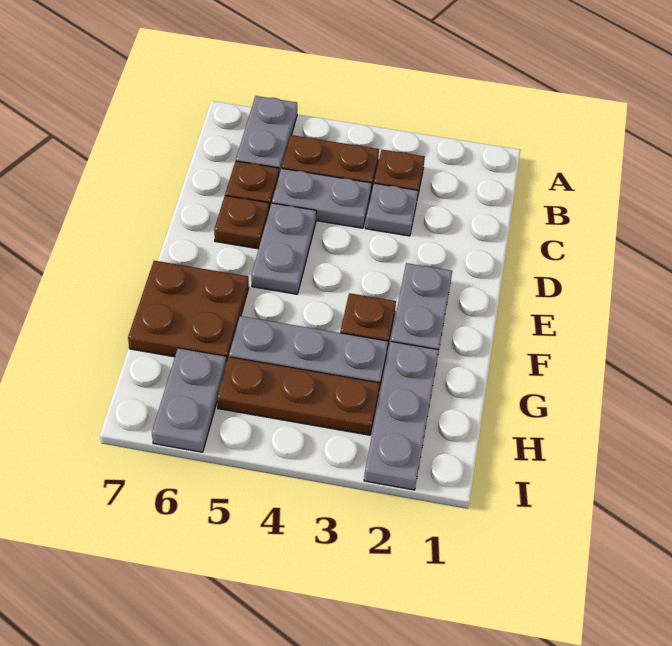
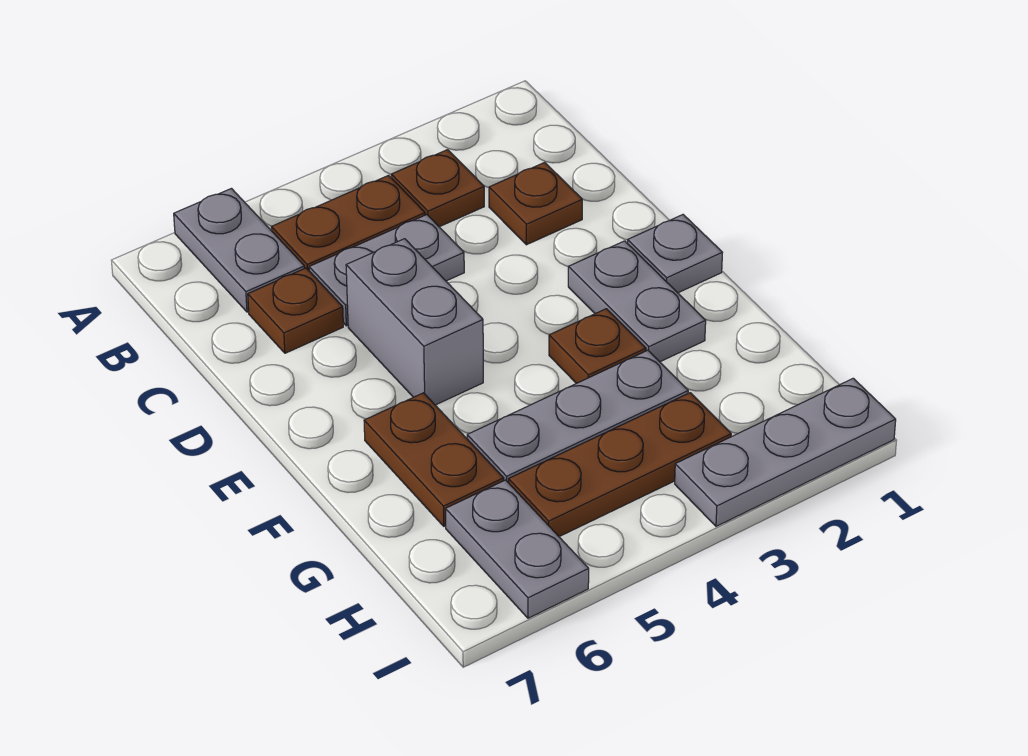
grey plate C3 level 1 -> grey plate E1 level 1
grey plate D5:E5 level 1 -> grey brick D5:E5 level 1
brown plate D6 level 1 -> brown plate C2 level 1
brown plate F6:G7 level 1 -> brown plate F6:G6 level 1
grey plate G2:I2 level 1 -> grey plate I1:I3 level 1

